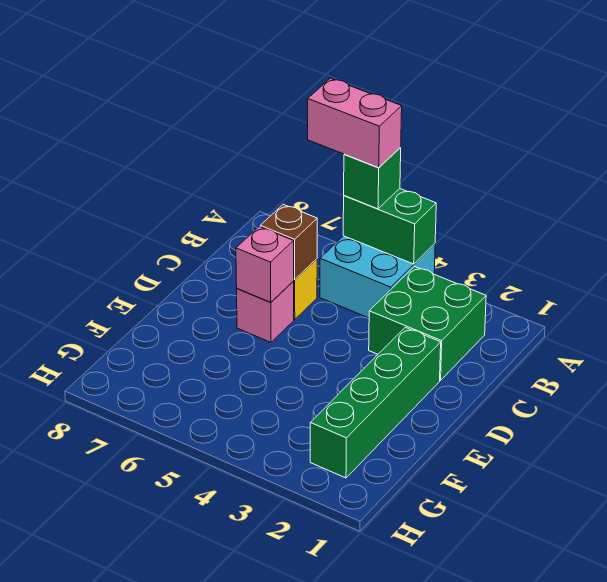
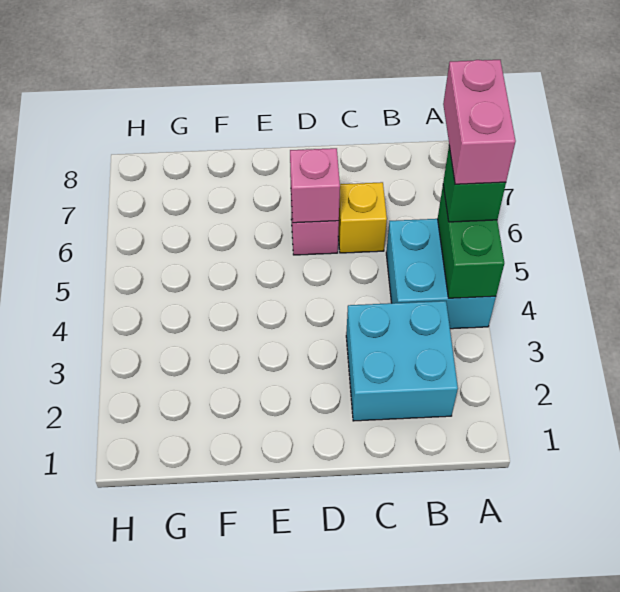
green brick B2:C3 level 1 -> cyan brick B2:C3 level 1
brown brick C6 level 2 -> none
green brick D2:G2 level 1 -> none

